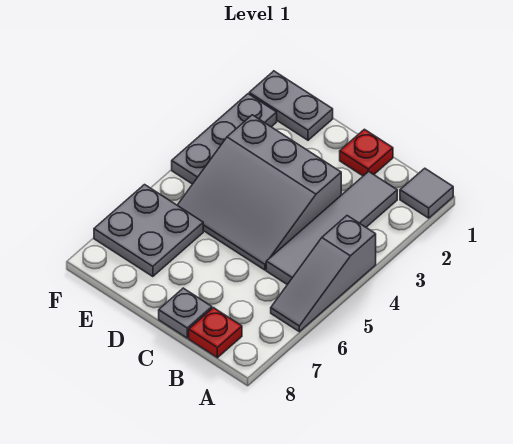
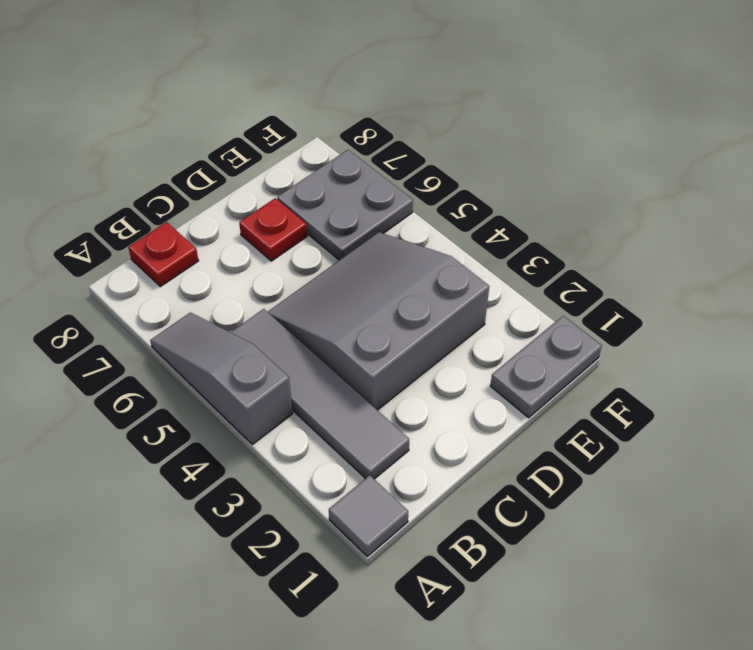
red plate C1 level 1 -> red plate D7 level 1
grey plate C8 level 1 -> none
grey plate F2:F4 level 1 -> none

